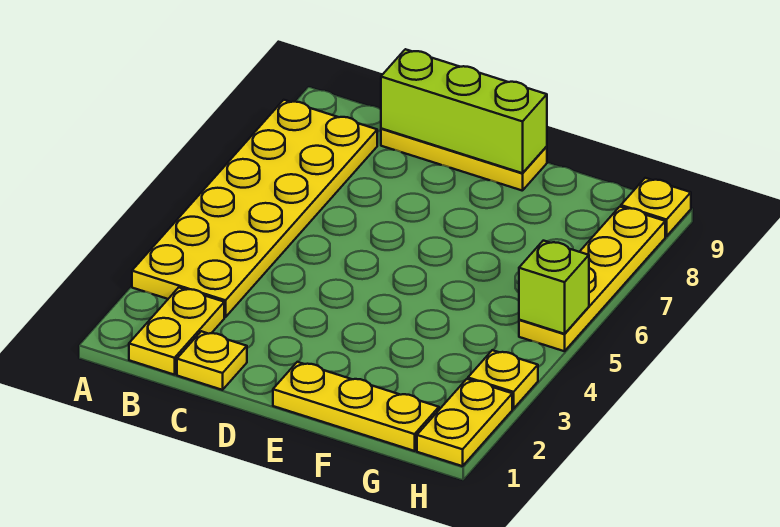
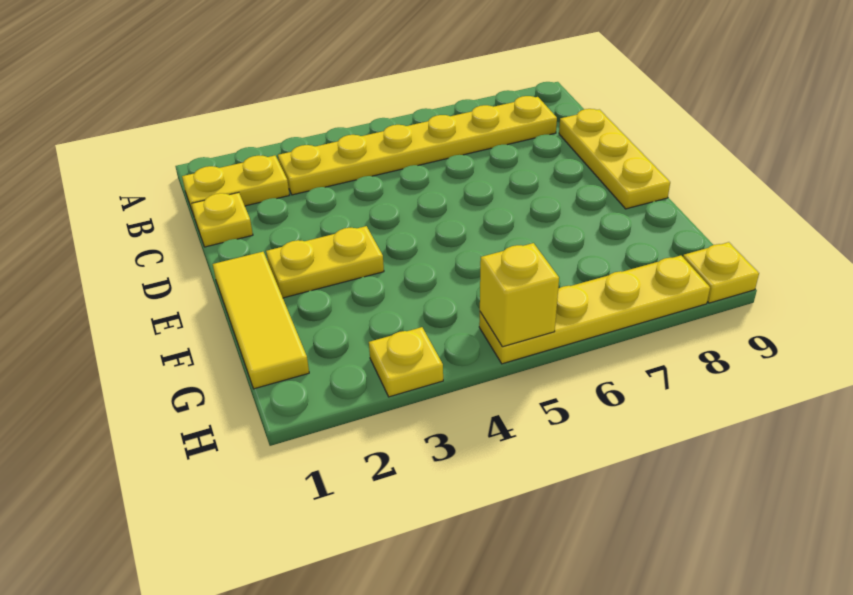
yellow plate A3:B8 level 1 -> yellow plate B3:B8 level 1
lime brick C9:E9 level 2 -> none
yellow plate E1:G1 level 1 -> yellow tile E1:G1 level 1
yellow plate H1:H2 level 1 -> yellow plate E2:E3 level 1
lime brick H5 level 2 -> yellow brick H5 level 2

